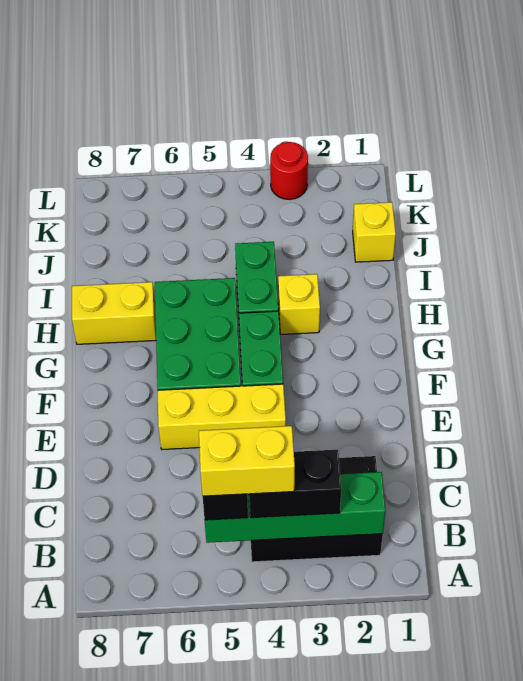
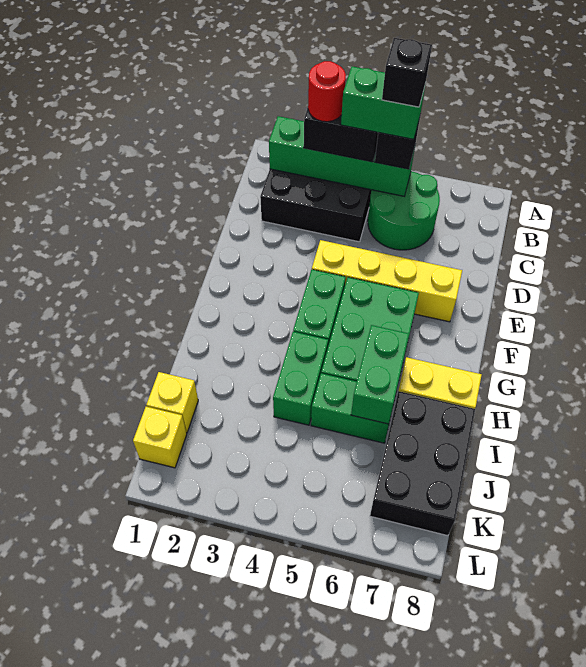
yellow brick B4:B5 level 4 -> green brick B4:B5 level 4
none -> green round brick B5:C6 level 1
none -> black brick B5 level 5
yellow brick E4:E6 level 1 -> yellow brick E4:E7 level 1
yellow brick H3 level 1 -> yellow brick K1 level 1
none -> green brick H6:I6 level 2
none -> green brick I5:I6 level 1
none -> black brick I7:K8 level 1
red round brick L3 level 1 -> red round brick B3 level 4

